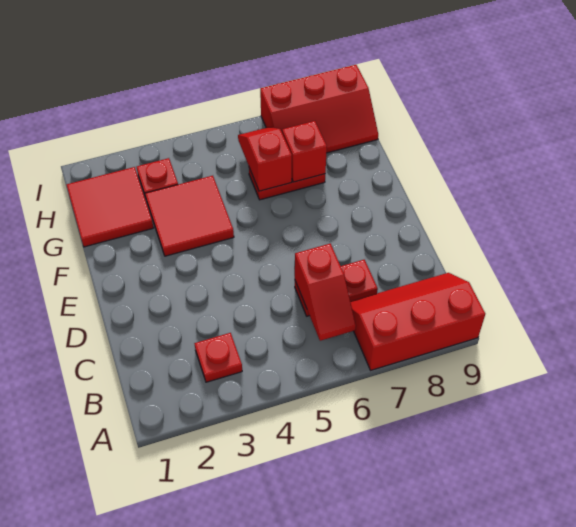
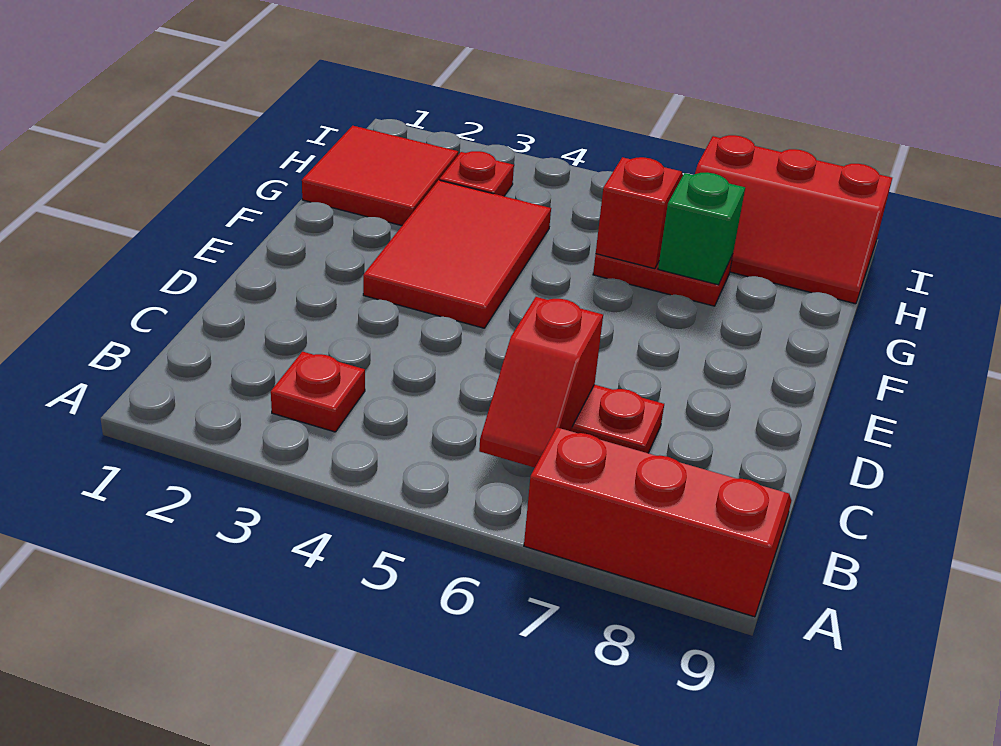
red tile F3:G4 level 1 -> red tile E3:G4 level 1
red brick G7 level 2 -> green brick G7 level 2

